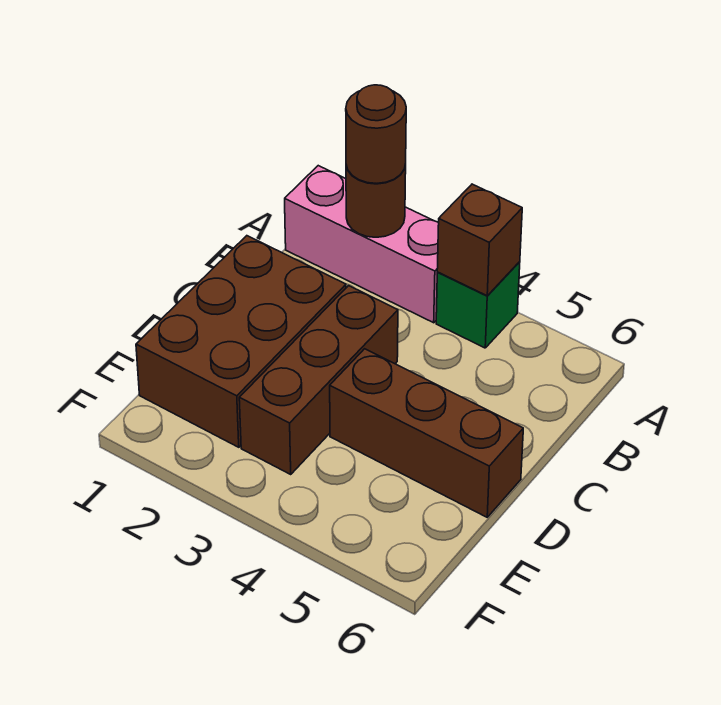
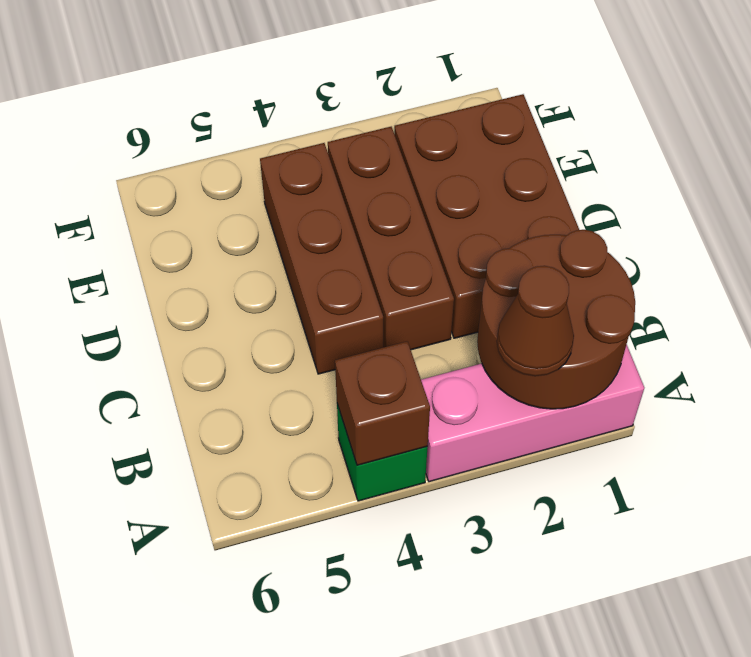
brown round brick A2 level 2 -> brown round brick A1:B2 level 2
brown round brick A2 level 3 -> brown cone A2 level 3
brown brick D4:D6 level 1 -> brown brick C4:E4 level 1

